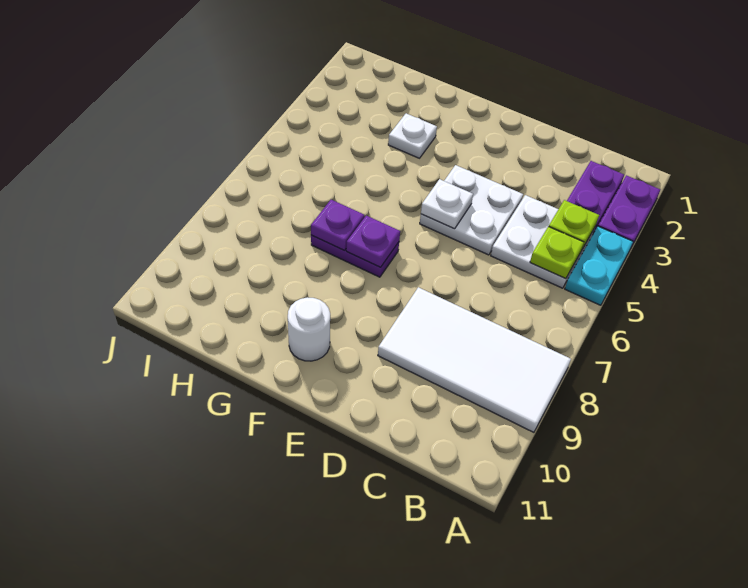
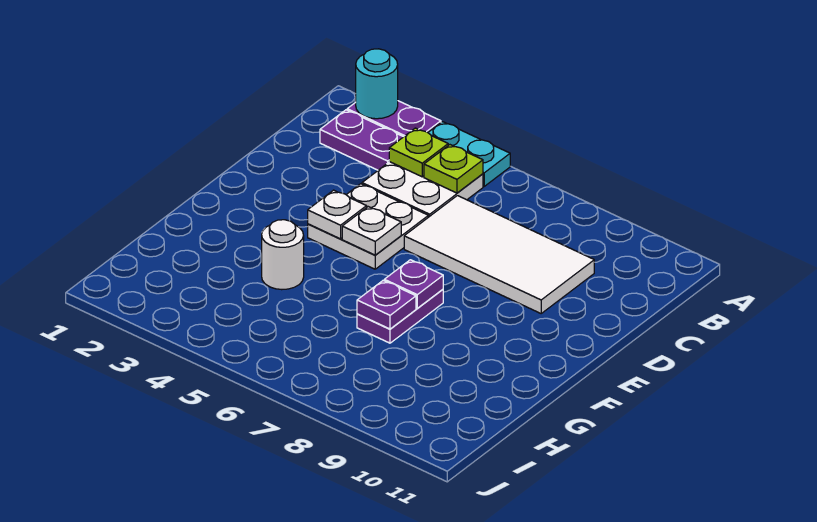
none -> cyan round brick A2 level 2
white tile A8:D9 level 1 -> white tile C6:D9 level 1
white round brick F10 level 1 -> white round brick G4 level 1
white plate G3 level 1 -> white plate E4 level 2

